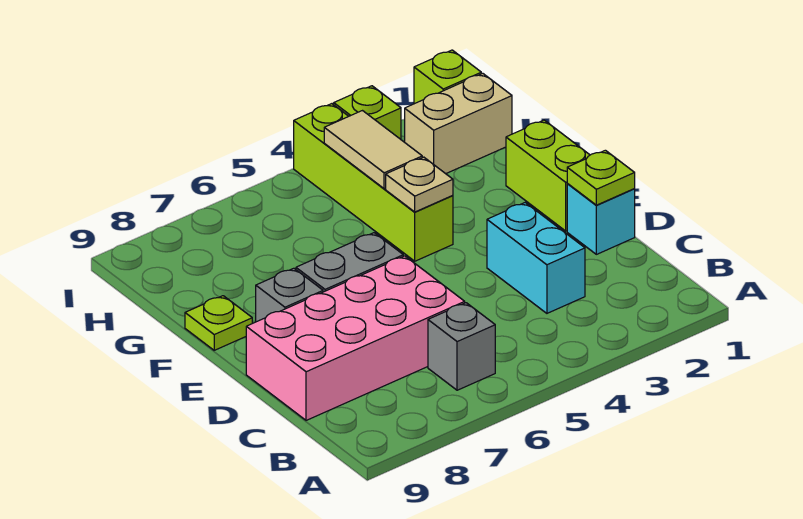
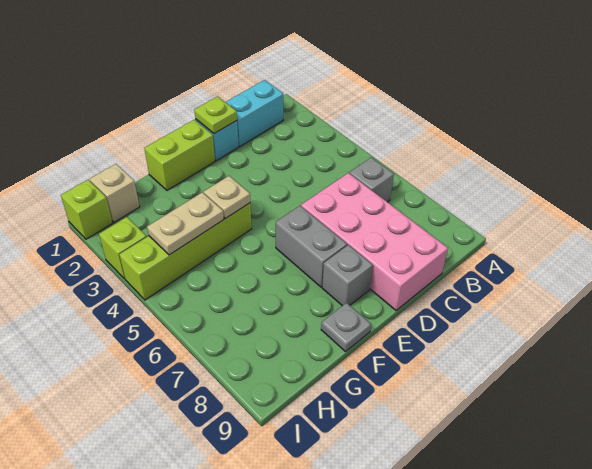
cyan brick C3:D3 level 1 -> cyan brick B1:C1 level 1
lime plate F9 level 1 -> grey plate F9 level 1
tan tile G4:H4 level 2 -> tan plate G4:H4 level 2
tan brick H1:H2 level 1 -> tan brick H1 level 1

